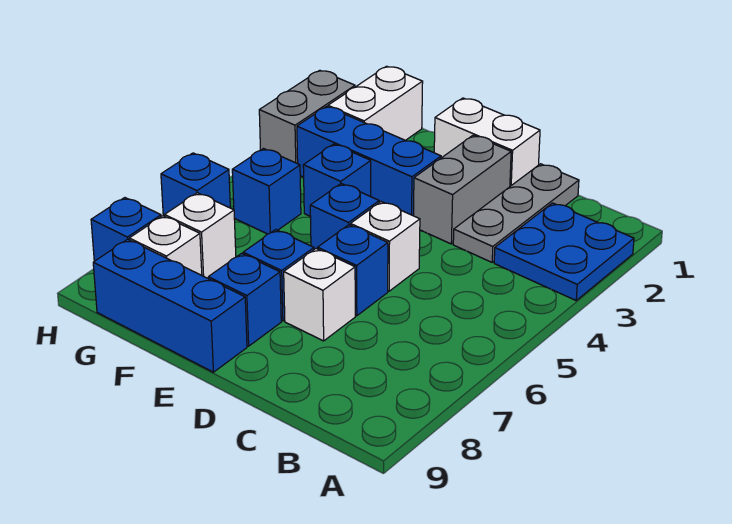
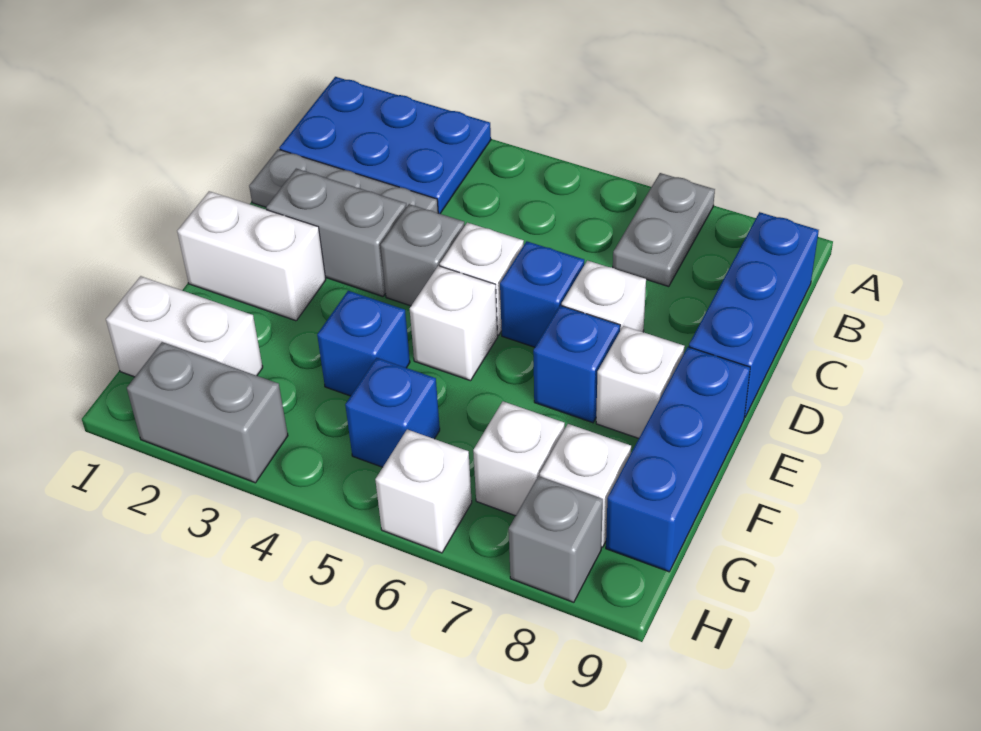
blue plate A2:B3 level 1 -> blue plate A1:B3 level 1
none -> grey plate A7:B7 level 1
white brick D1:E1 level 1 -> white brick E1:E2 level 1
none -> grey brick D4 level 1
blue brick E3:G3 level 1 -> blue brick B9:D9 level 1
blue brick E5 level 1 -> white brick E5 level 1
blue brick E8 level 1 -> white brick E8 level 1
blue brick H6 level 1 -> white brick H6 level 1
blue brick H8 level 1 -> grey brick H8 level 1

